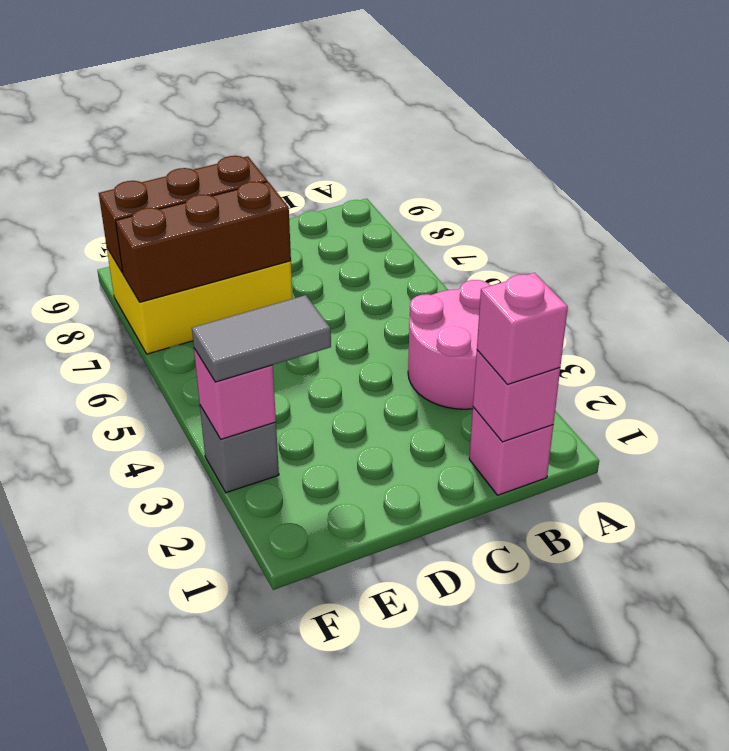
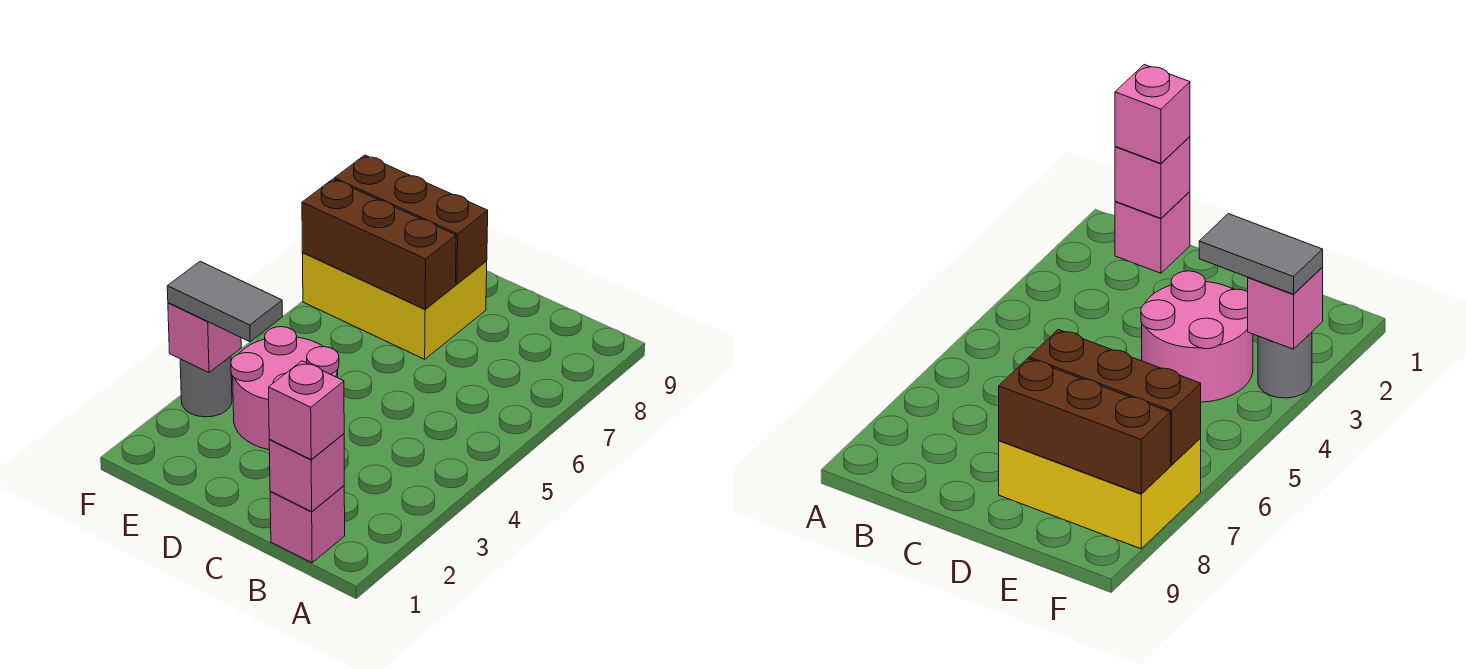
pink round brick A3:B4 level 1 -> pink round brick D3:E4 level 1
grey brick F3 level 1 -> grey round brick F3 level 1

